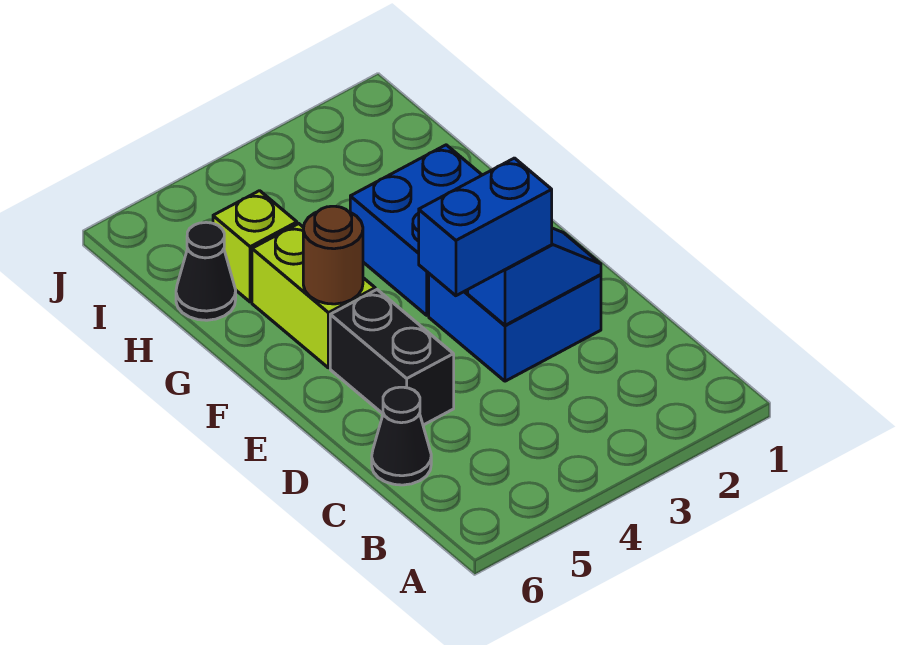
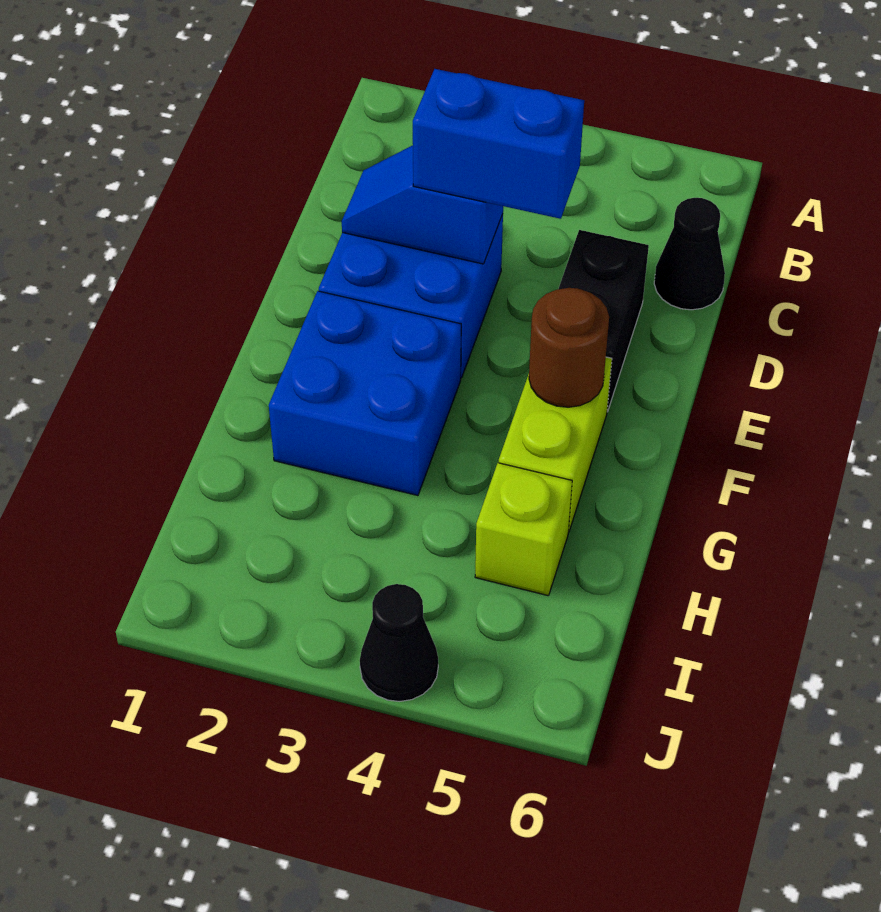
black cone H6 level 1 -> black cone J4 level 1

